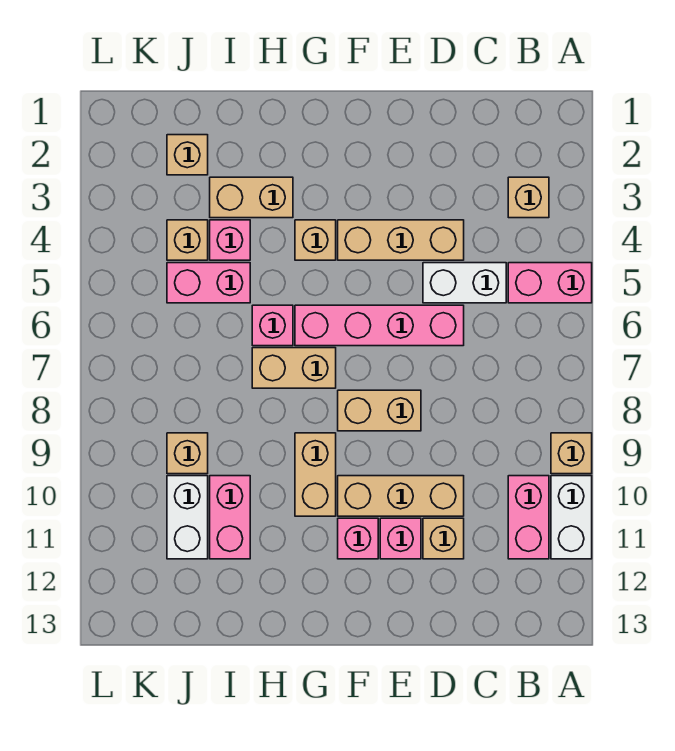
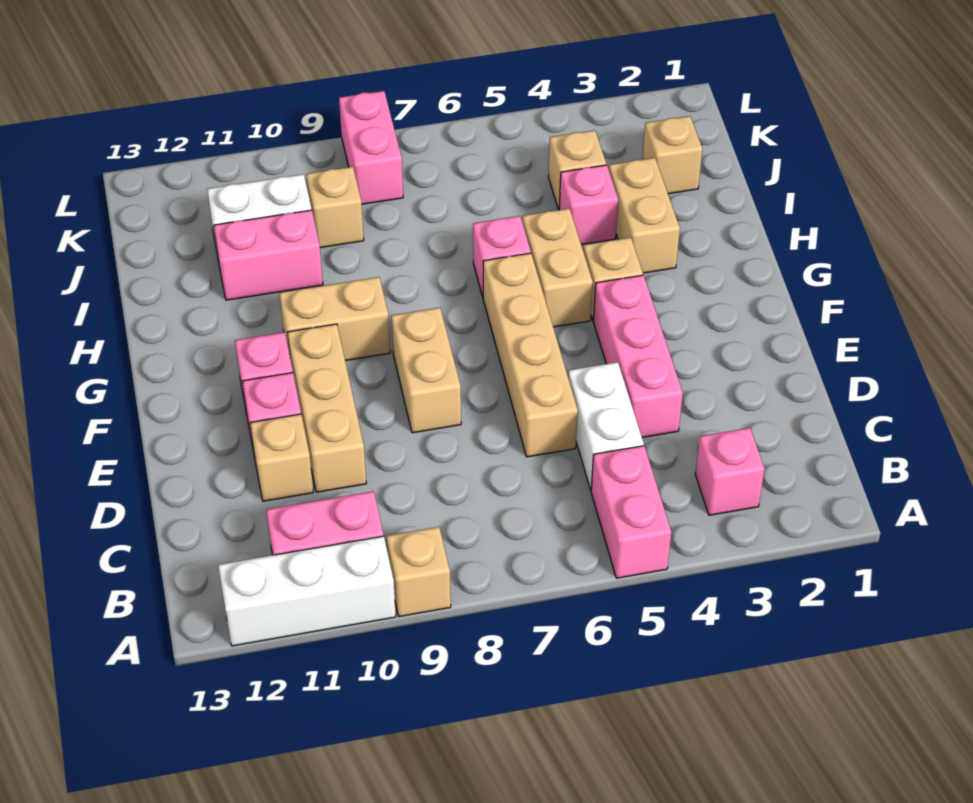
white brick A10:A11 level 1 -> white brick A10:A12 level 1
tan brick B3 level 1 -> pink brick B3 level 1
tan brick D4:F4 level 1 -> pink brick D4:F4 level 1
pink brick D6:G6 level 1 -> tan brick D6:G6 level 1
tan brick G7:H7 level 1 -> tan brick G5:H5 level 1
pink brick I5:J5 level 1 -> pink brick K8:L8 level 1

